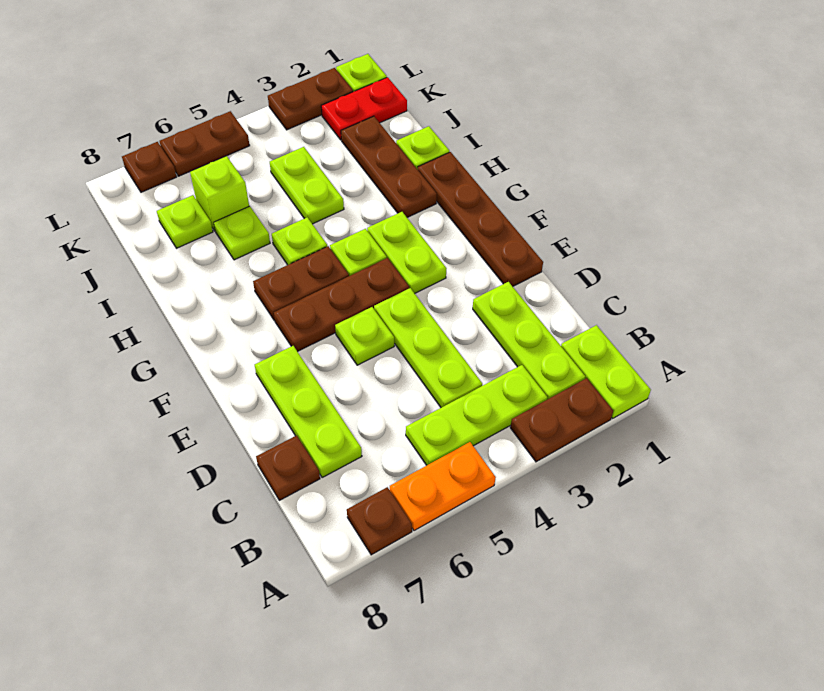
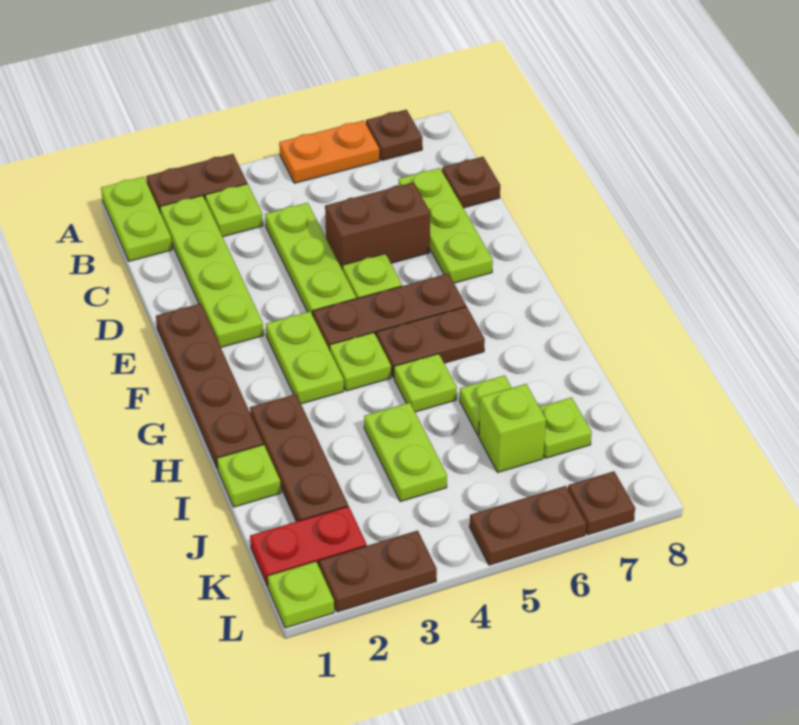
lime plate B2:D2 level 1 -> lime plate B2:E2 level 1
lime plate B3:B5 level 1 -> lime plate B3 level 1
none -> brown brick D5:D6 level 1

